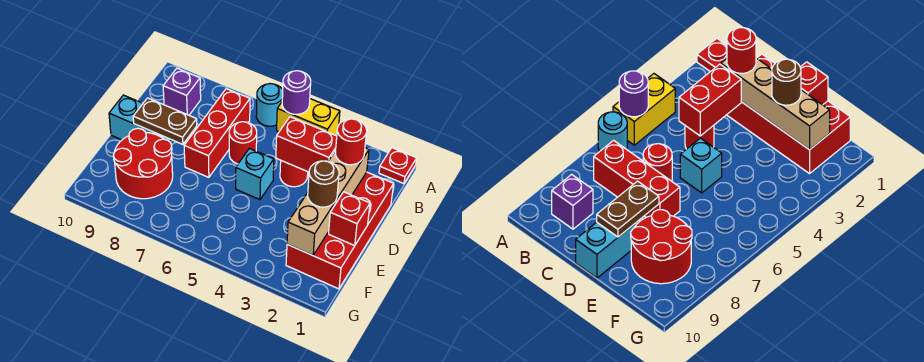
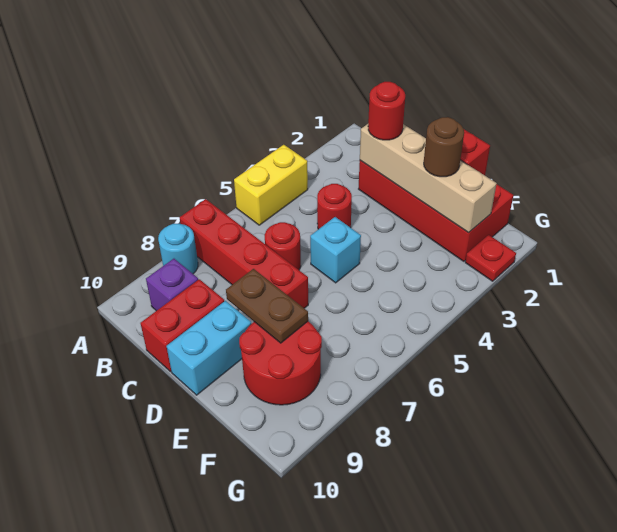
red plate A1 level 1 -> red plate G2 level 1
purple round brick A5 level 2 -> none
cyan round brick A6 level 1 -> cyan round brick A8 level 1
red brick B7:D7 level 1 -> red brick A7:D7 level 1
red brick C3:C4 level 2 -> red brick C9:C10 level 1
brown plate D8:D9 level 2 -> brown plate D8:E8 level 2

